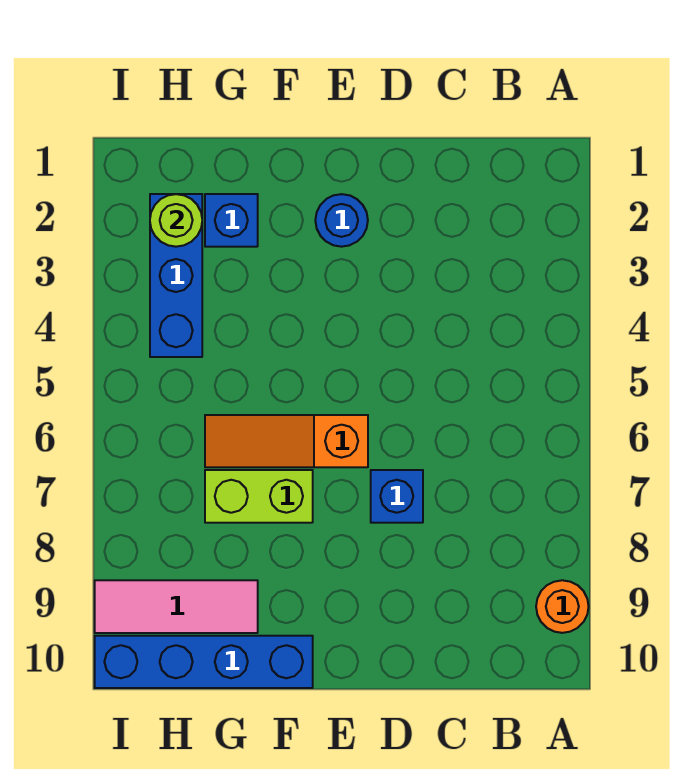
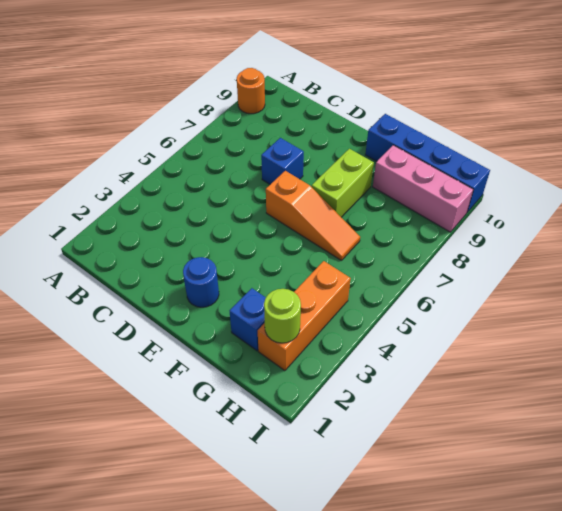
lime brick F7:G7 level 1 -> lime brick F7:F8 level 1
pink tile G9:I9 level 1 -> pink brick G9:I9 level 1
blue brick H2:H4 level 1 -> orange brick H2:H4 level 1

